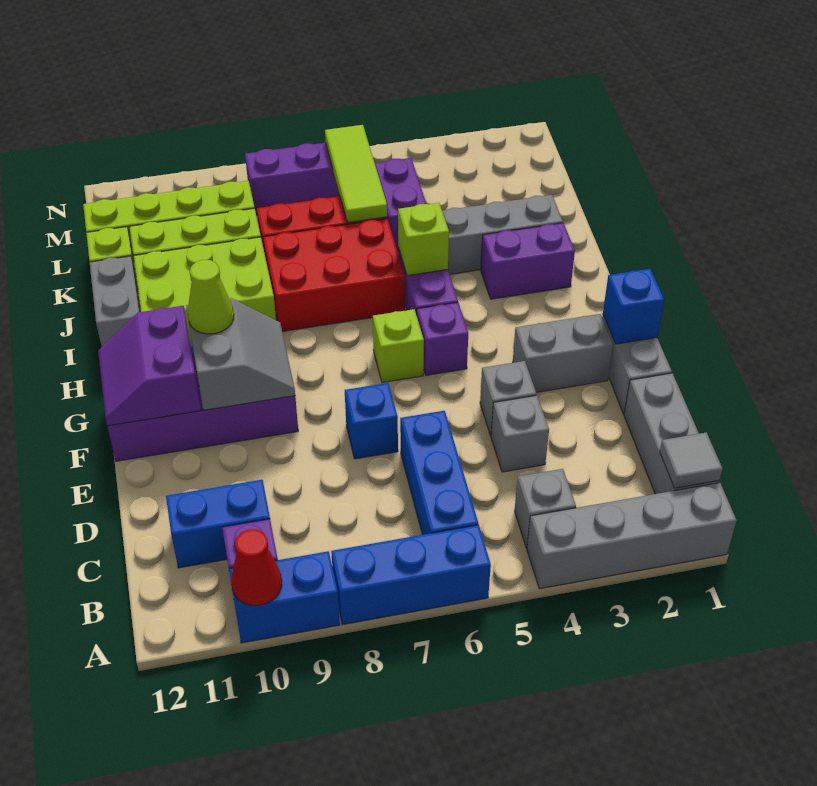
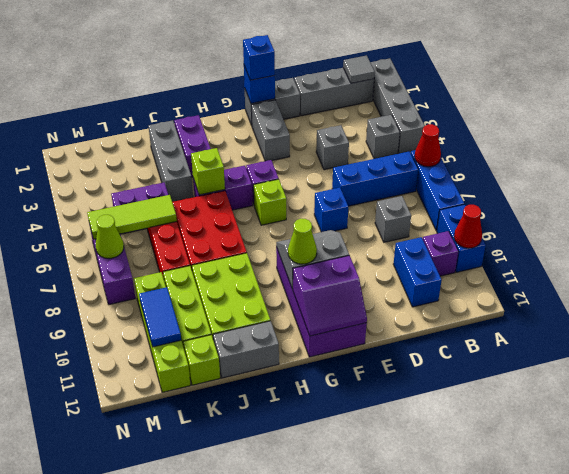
none -> red cone A6 level 2
grey brick E4 level 1 -> grey brick C8 level 1
none -> blue brick F1 level 3
none -> blue tile L10:L11 level 2
none -> lime cone M7 level 2

